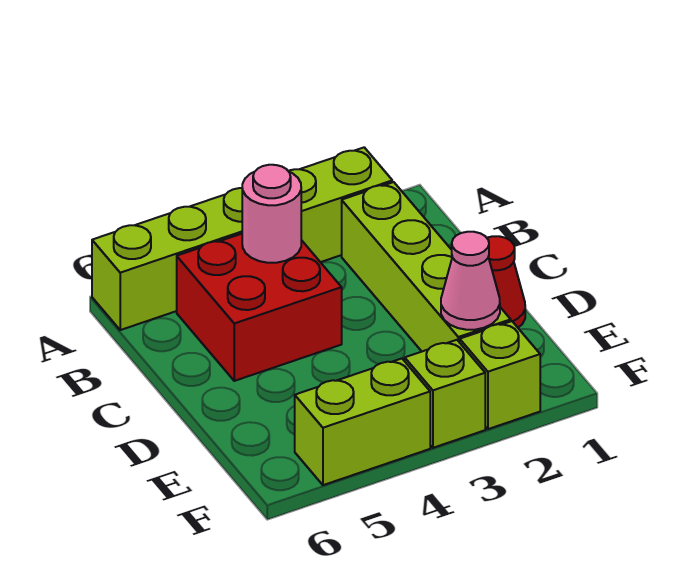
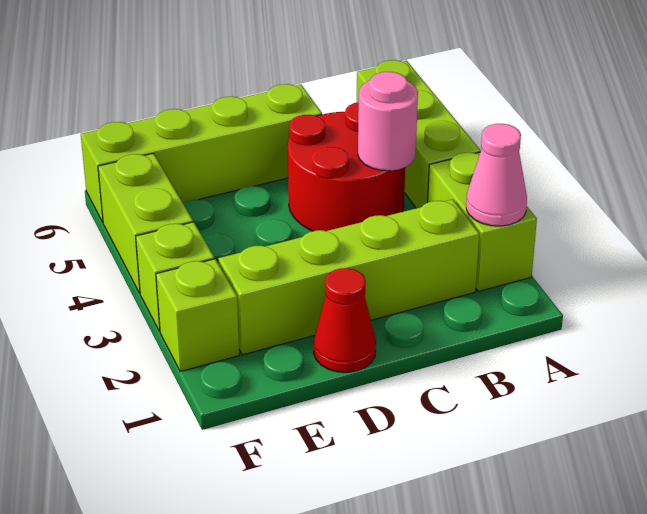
red brick B4:C5 level 1 -> red round brick B4:C5 level 1
none -> lime brick C6:F6 level 1
pink cone E2 level 2 -> pink cone A2 level 2

